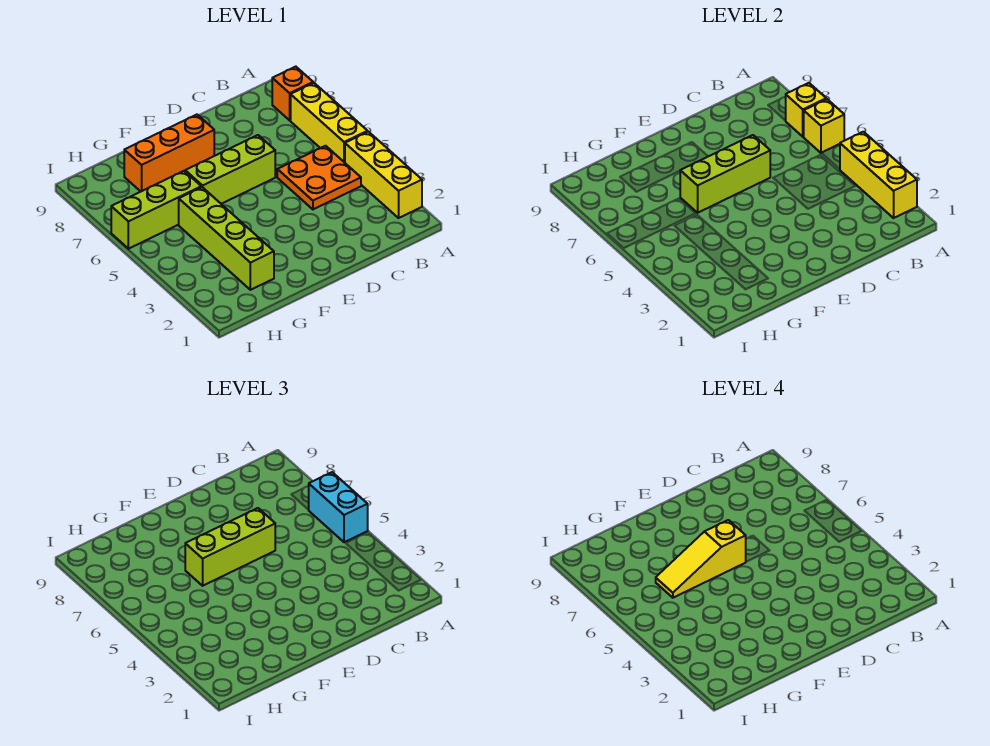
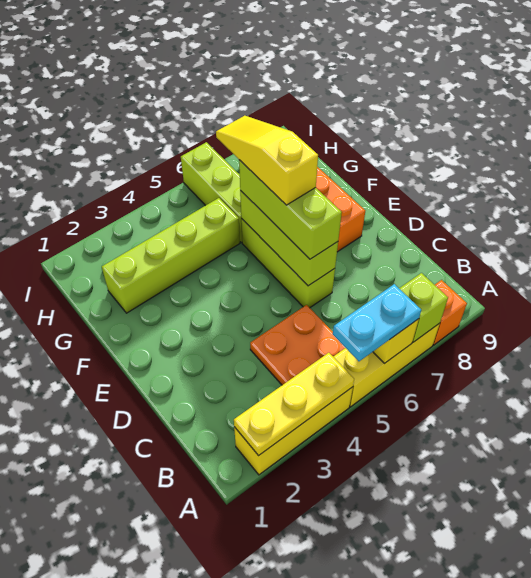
yellow brick A2:A4 level 2 -> yellow plate A2:A4 level 2
cyan brick A5:A6 level 3 -> cyan plate A5:A6 level 3
yellow brick A7 level 2 -> lime brick A7 level 2

